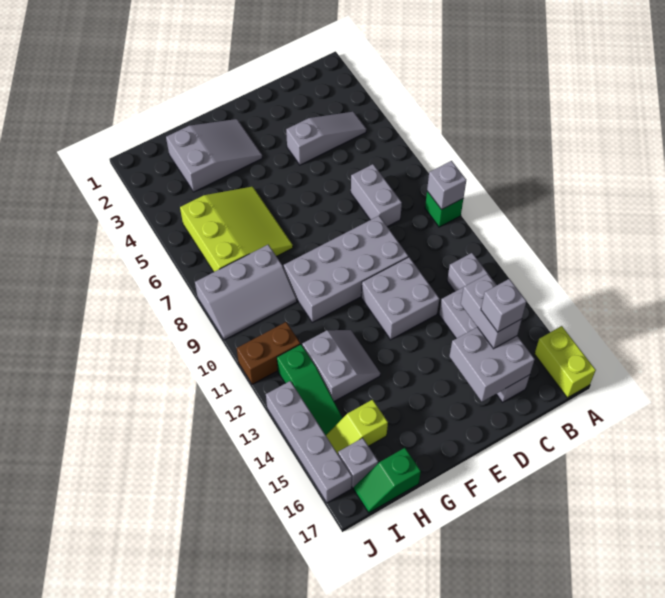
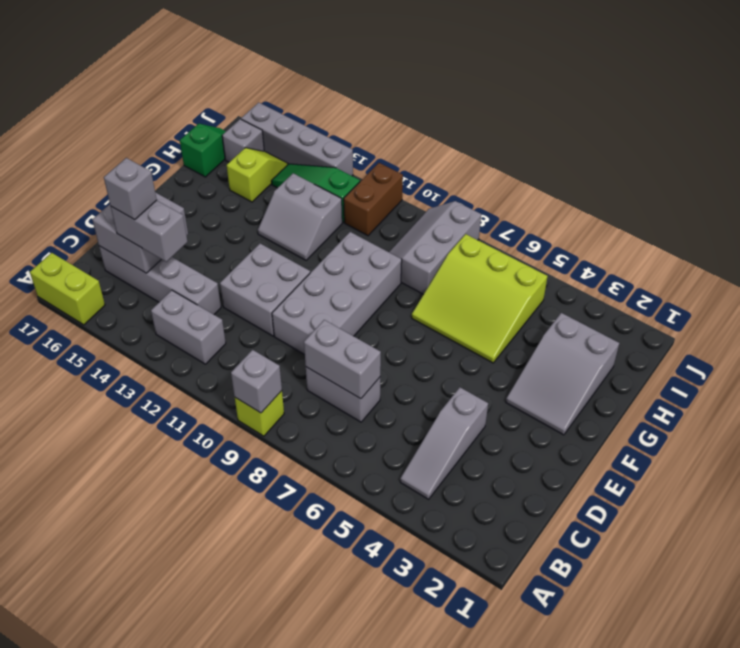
green brick A9 level 1 -> lime brick A9 level 1
none -> grey brick C7:C8 level 2

